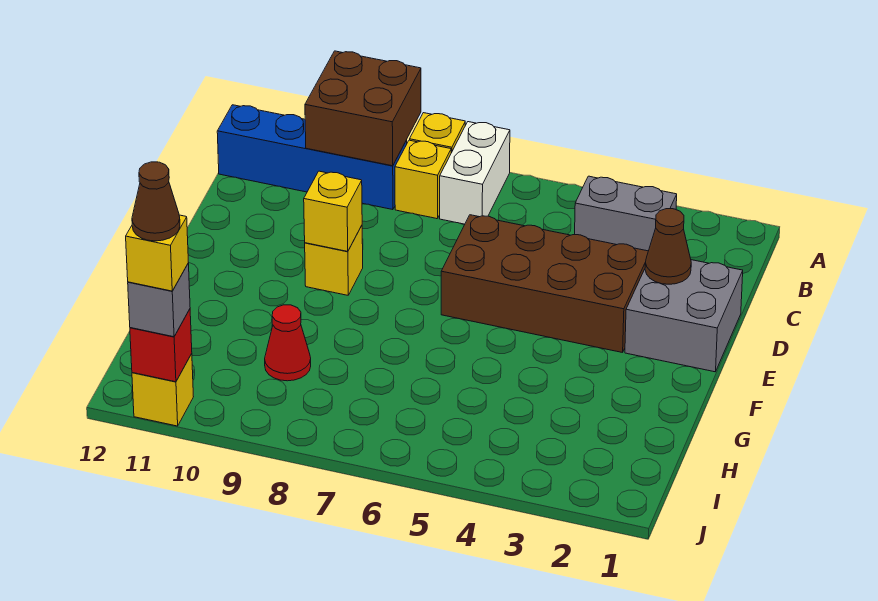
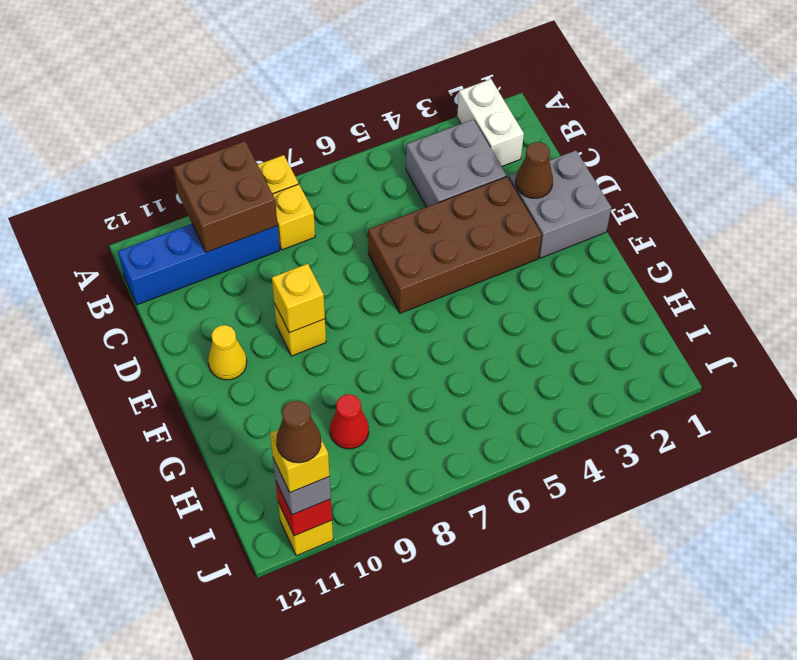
white brick A7:B7 level 1 -> white brick A2:B2 level 1
grey brick B3:B4 level 1 -> grey brick B3:C4 level 1
none -> yellow cone E11 level 1

